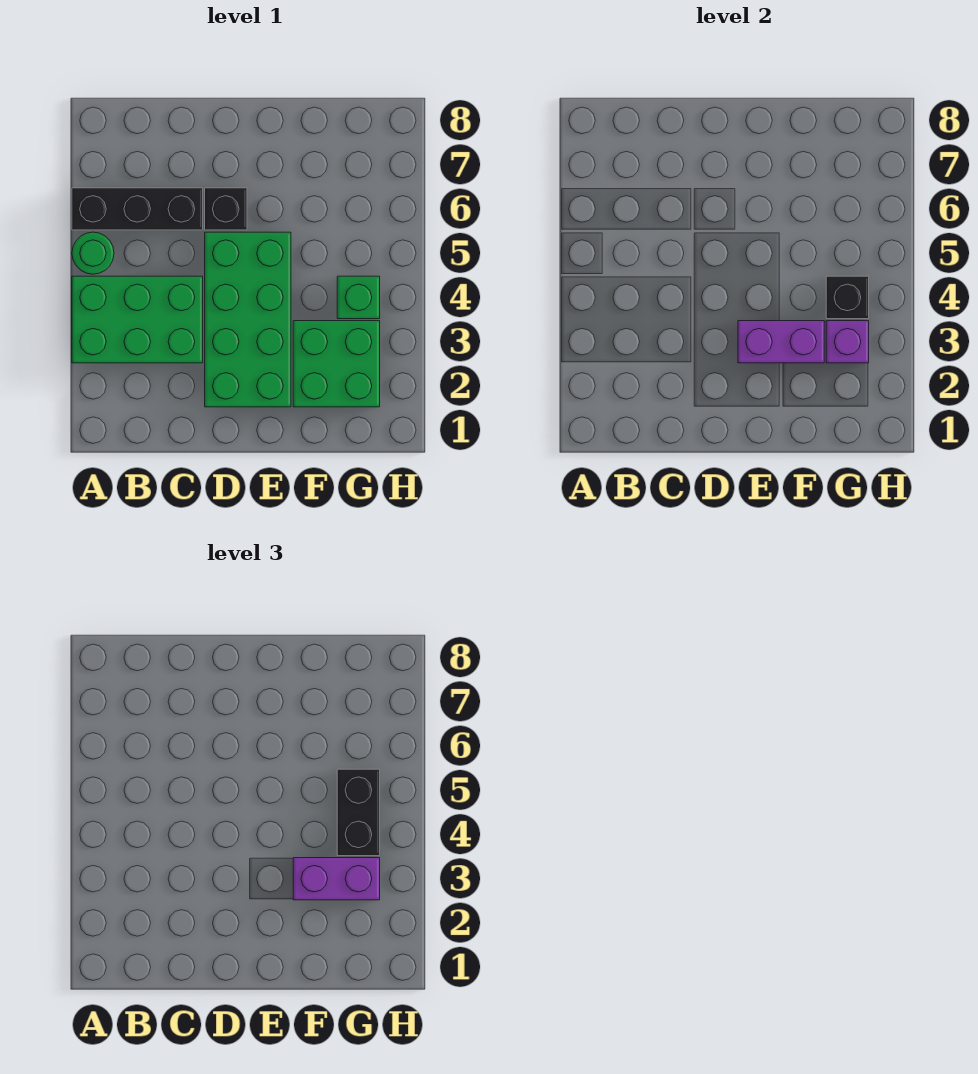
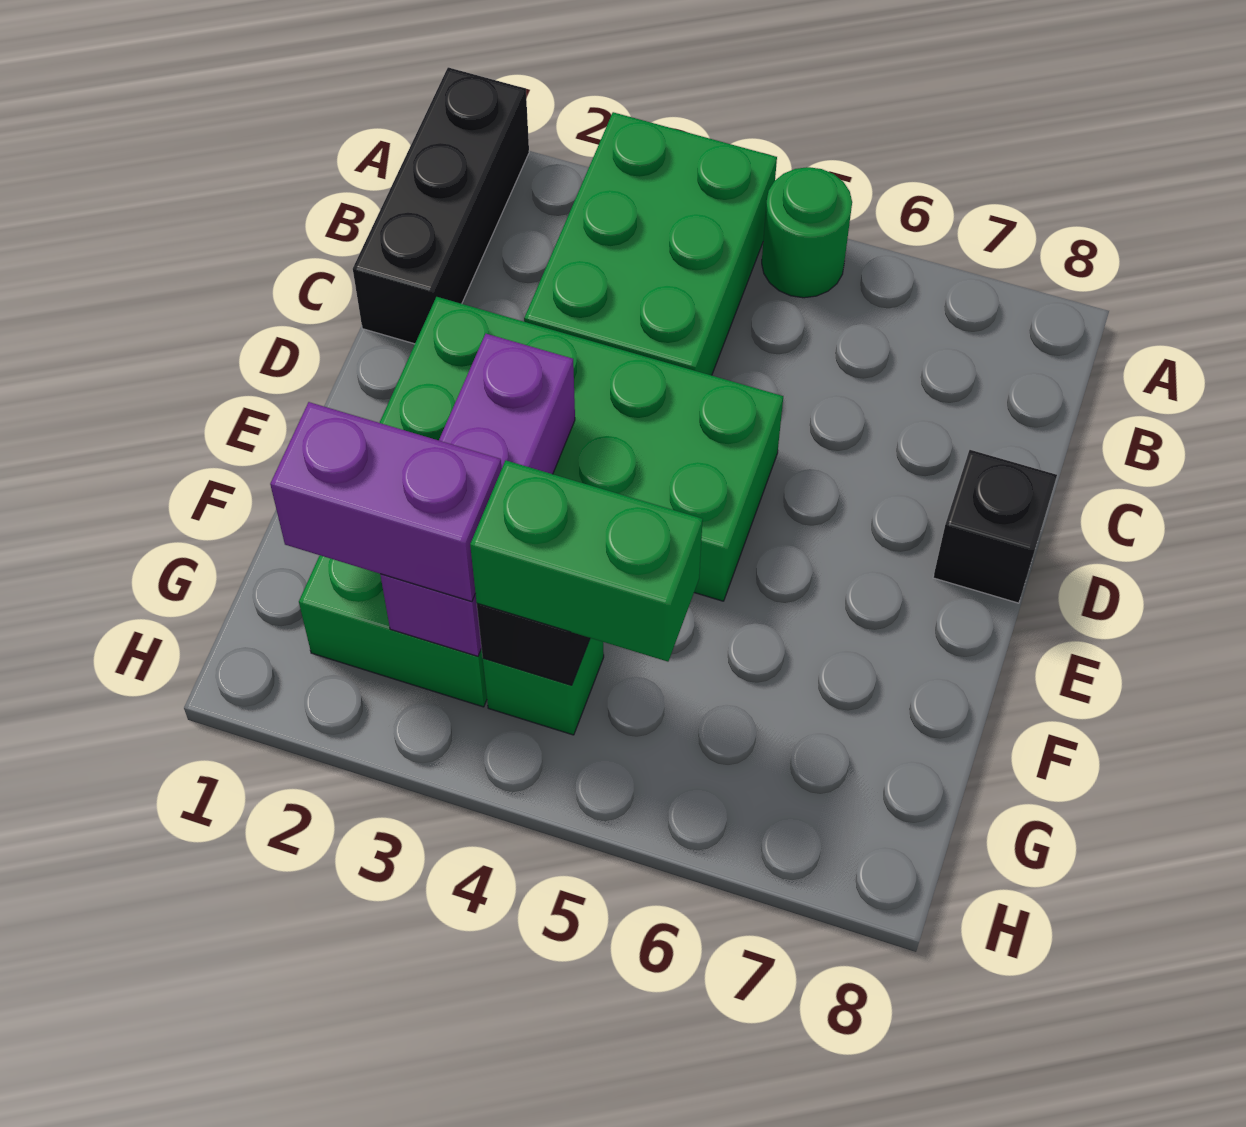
black brick A6:C6 level 1 -> black brick A1:C1 level 1
black brick D6 level 1 -> black brick D8 level 1
purple brick F3:G3 level 3 -> purple brick G2:G3 level 3
black brick G4:G5 level 3 -> green brick G4:G5 level 3

